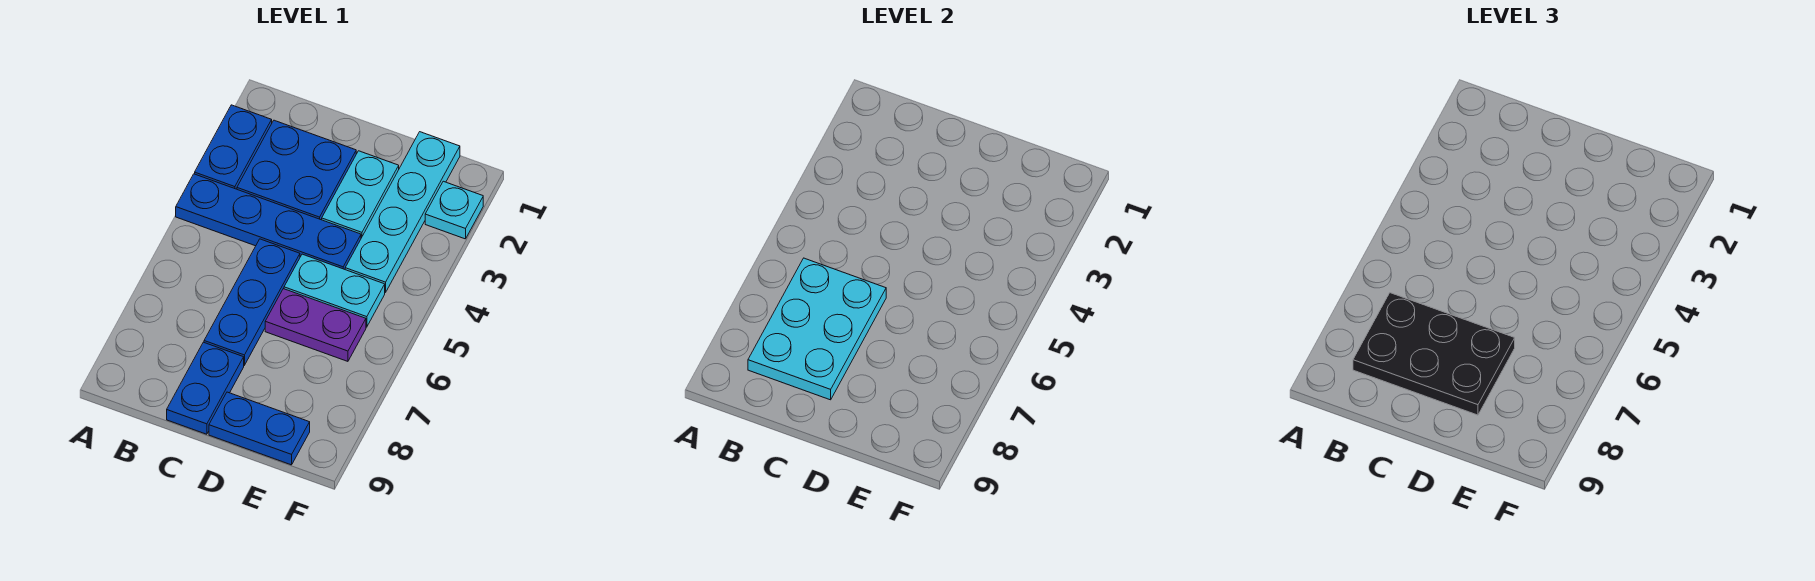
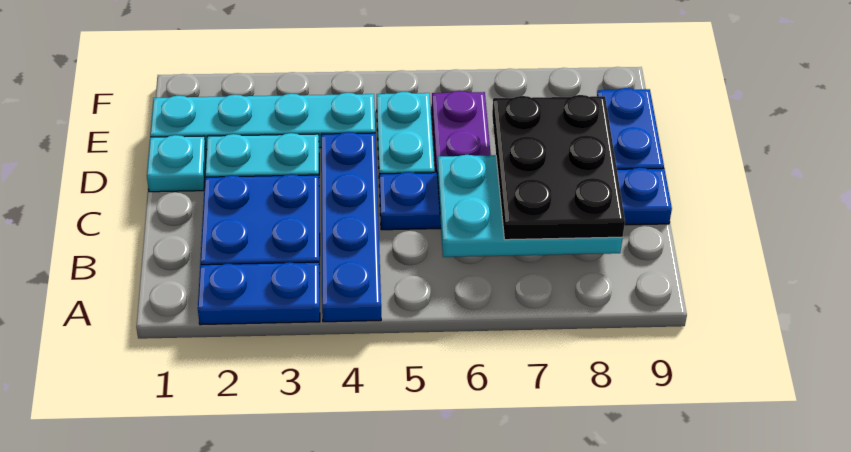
cyan plate F2 level 1 -> cyan plate D1 level 1

